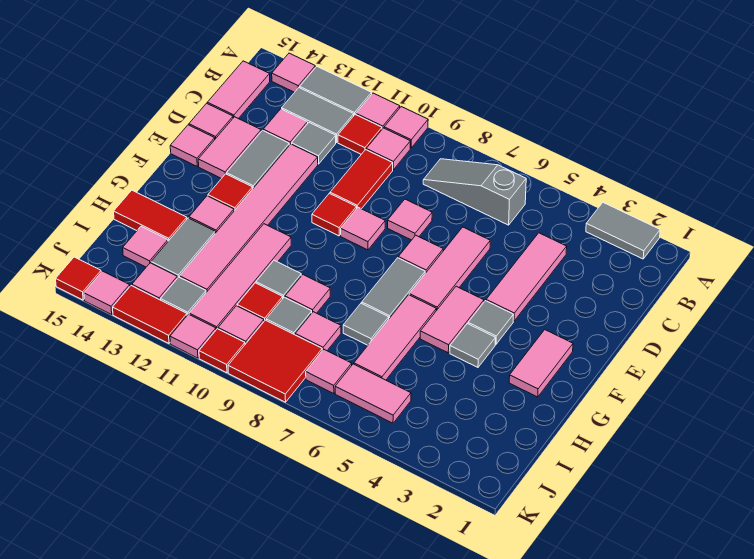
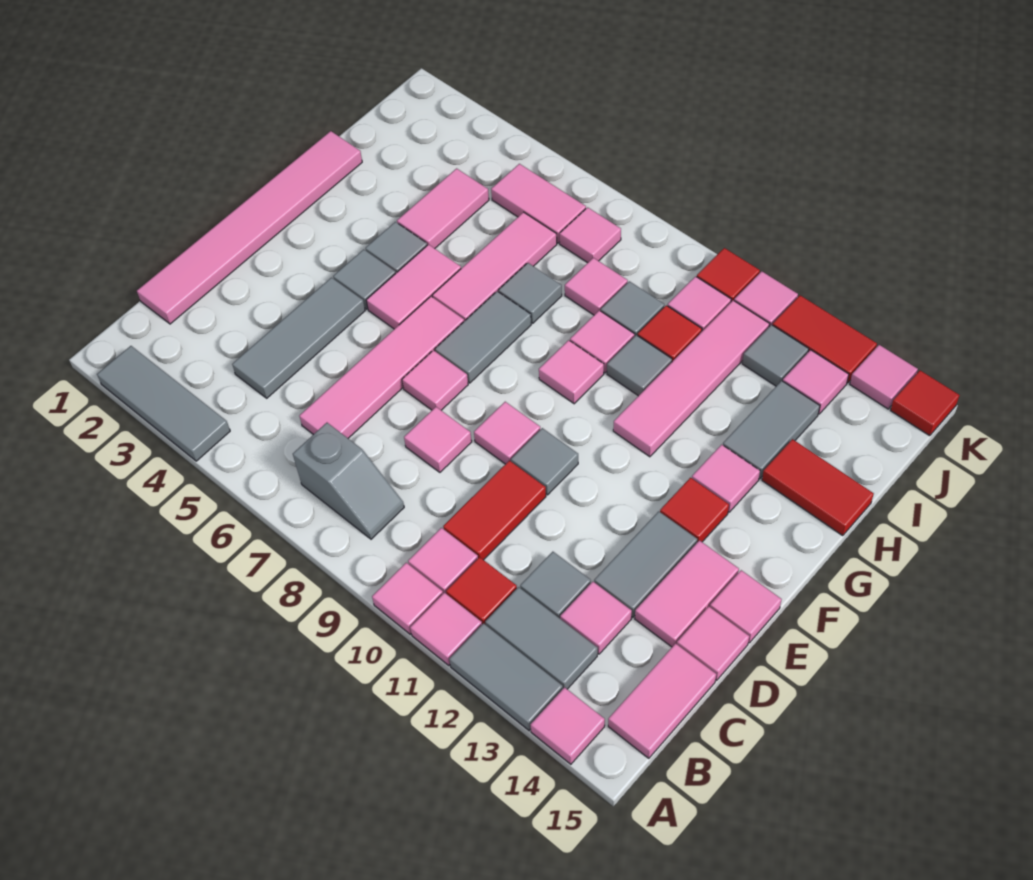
grey tile A2:A3 level 1 -> grey tile A2:A4 level 1
grey slope B6:B8 level 1 top 6 -> grey slope B7:B8 level 1 top 7
pink tile C4:E4 level 1 -> grey tile C4:E4 level 1
pink tile D6:F6 level 1 -> pink tile C6:F6 level 1
pink tile D12:I12 level 1 -> pink tile C1:H1 level 1
red tile E10 level 1 -> grey tile E10 level 1
pink tile F2:G2 level 1 -> pink tile H4:I4 level 1
pink tile I14 level 1 -> pink tile G9 level 1
red tile J8:K9 level 1 -> none

